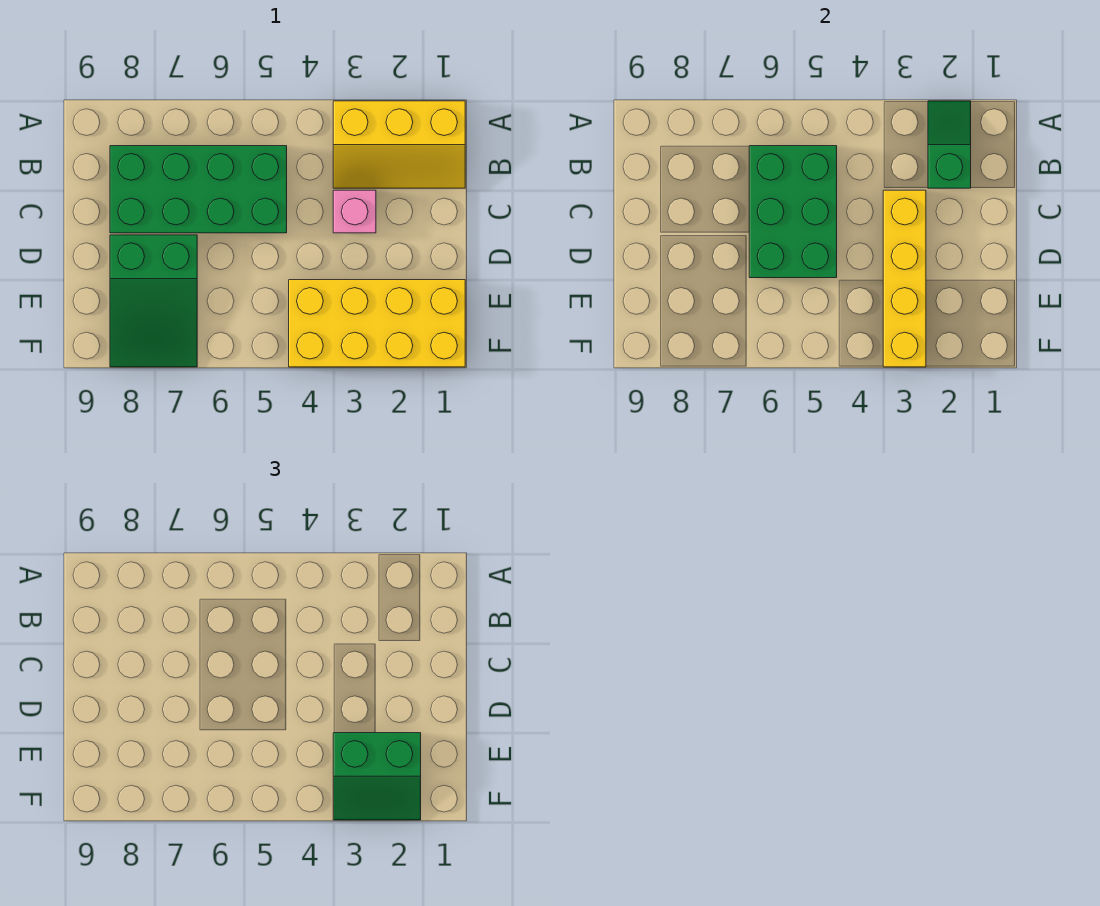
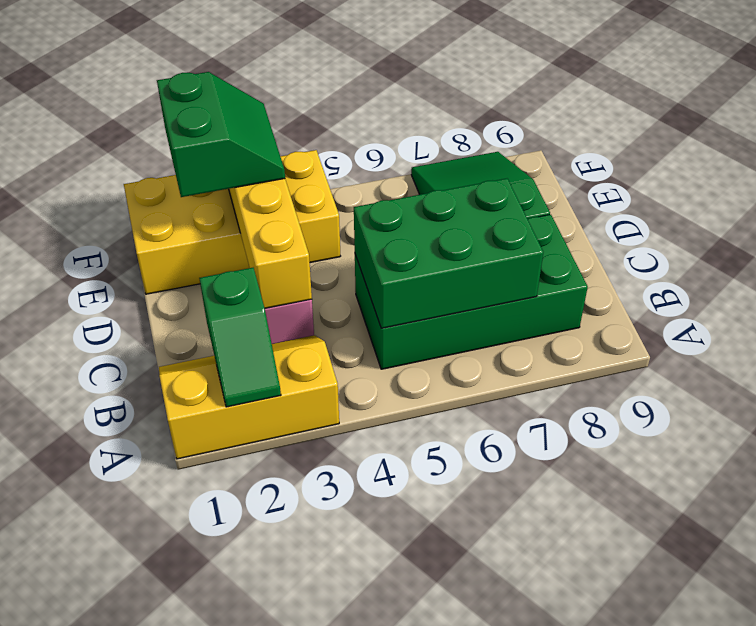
green brick B5:D6 level 2 -> green brick B5:C7 level 2
green slope E2:F3 level 3 top E -> green slope E2:F3 level 3 top 2

